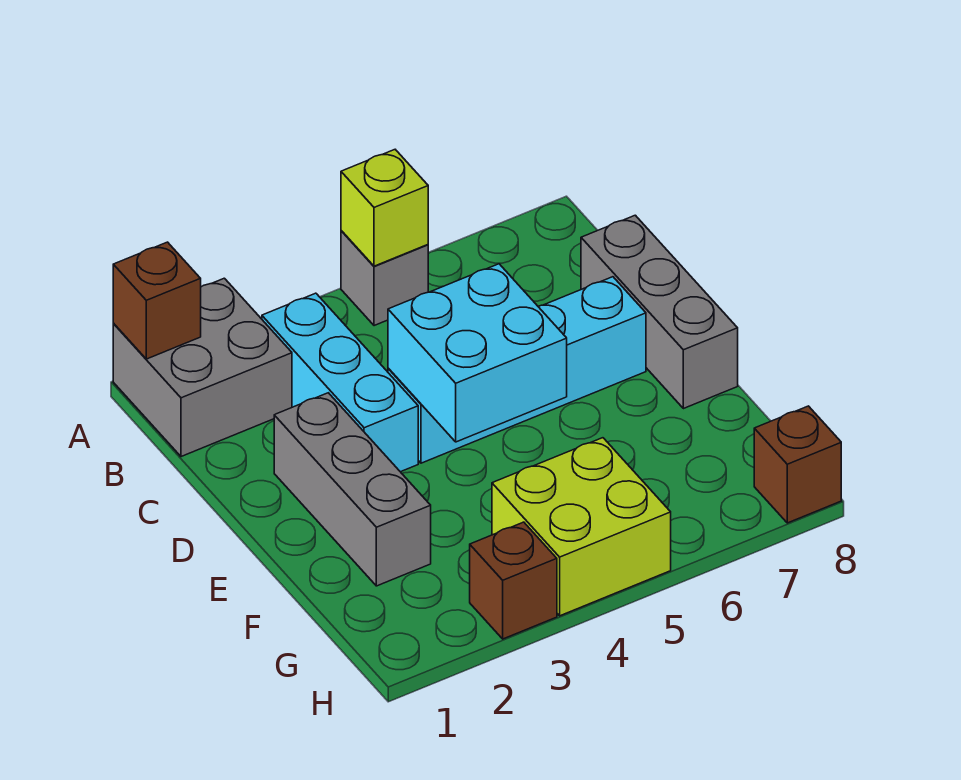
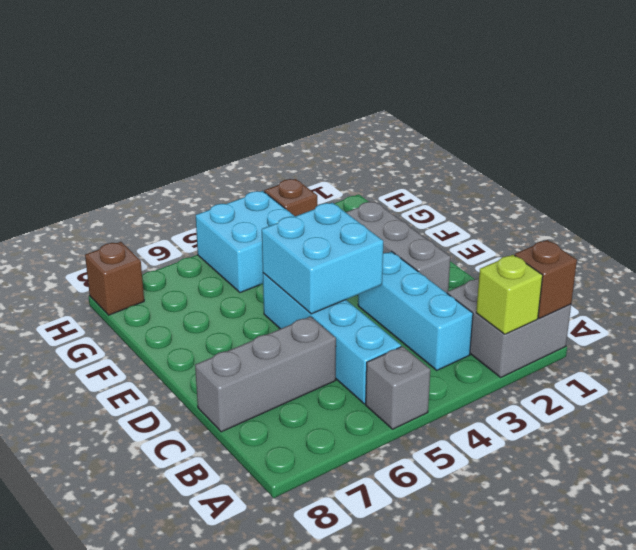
lime brick A5 level 2 -> lime brick A2 level 2
grey brick C8:E8 level 1 -> grey brick C6:C8 level 1
cyan brick D4:D7 level 1 -> cyan brick B5:E5 level 1
lime brick G4:H5 level 1 -> cyan brick G4:H5 level 1

